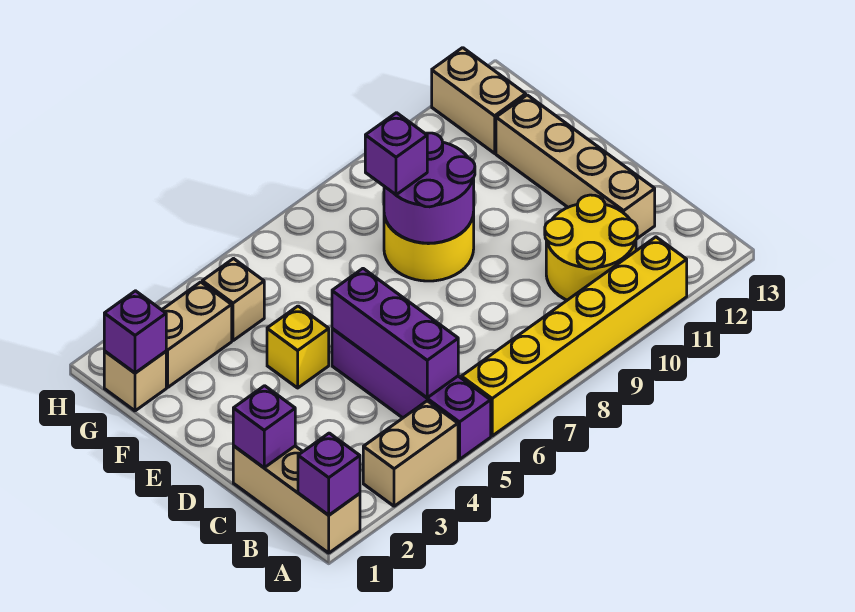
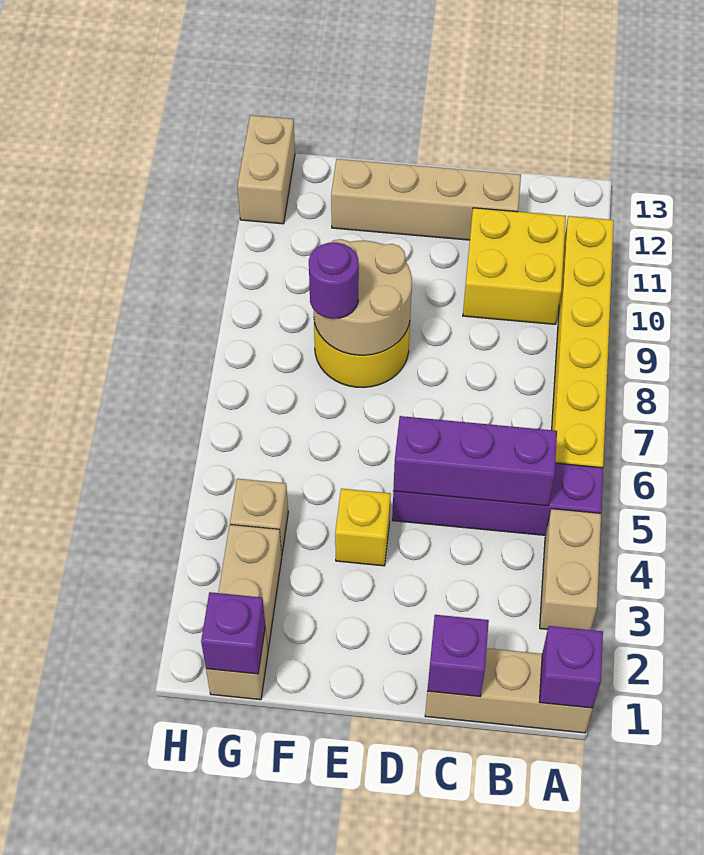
yellow round brick B10:C11 level 1 -> yellow brick B10:C11 level 1
purple round brick E8:F9 level 2 -> tan round brick E8:F9 level 2
purple brick F8 level 3 -> purple round brick F8 level 3
tan brick G12:H12 level 1 -> tan brick H12:H13 level 1

